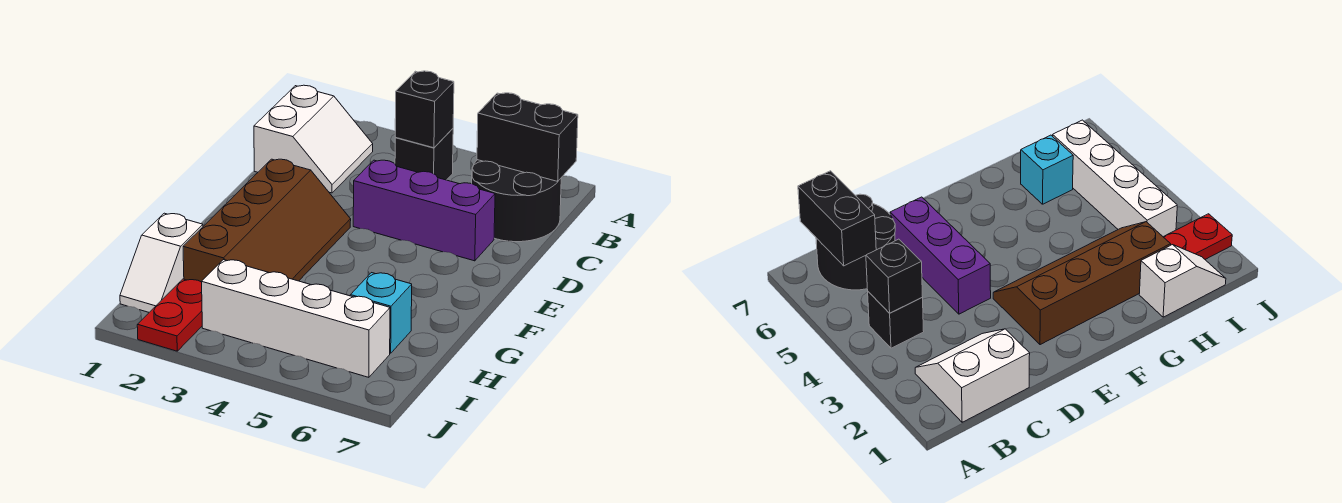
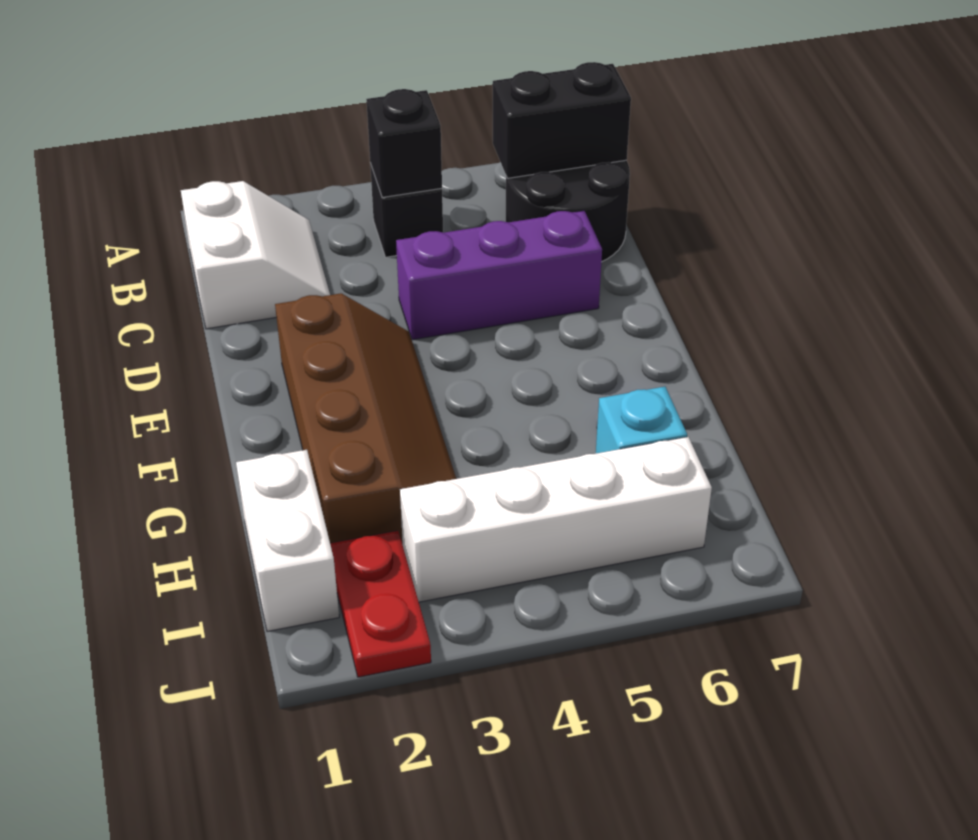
white slope H1:I1 level 1 top H -> white brick H1:I1 level 1

